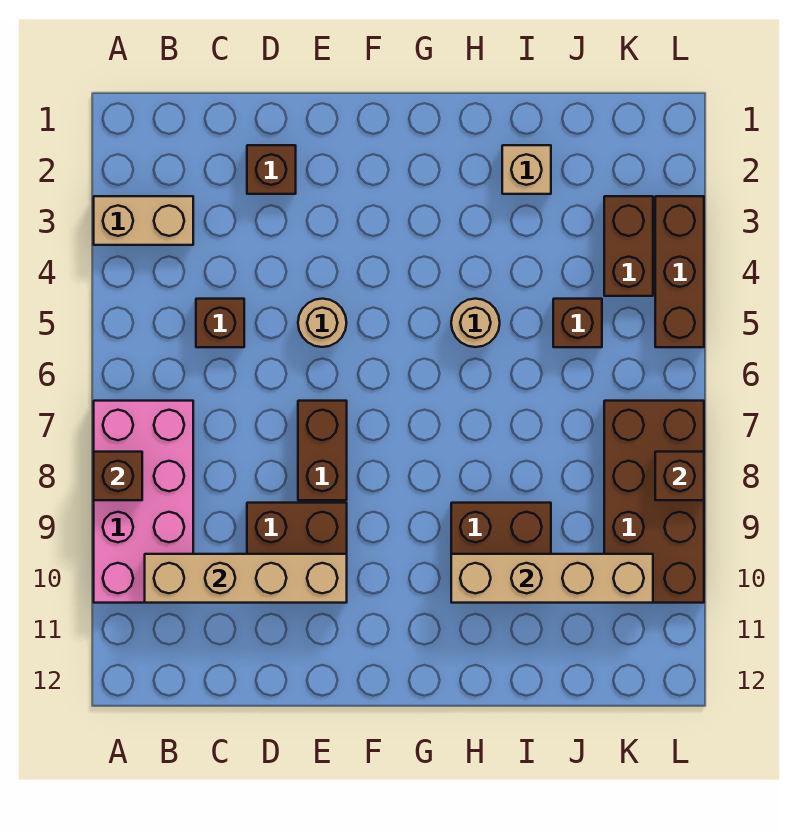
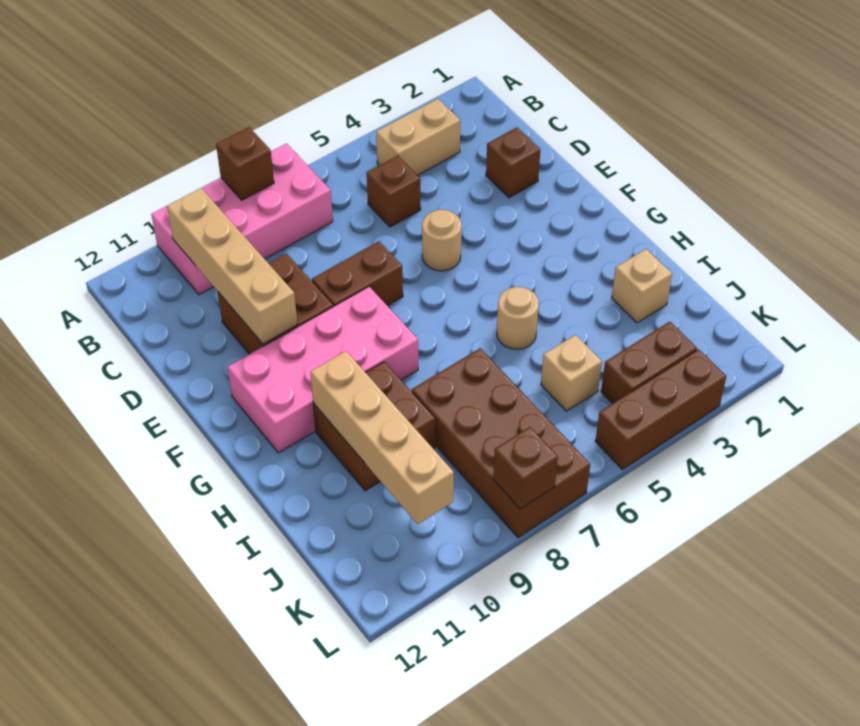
tan brick A3:B3 level 1 -> tan brick B3:B4 level 1
none -> pink brick F8:G11 level 1
brown brick J5 level 1 -> tan brick J5 level 1
brown brick K7:L10 level 1 -> brown brick I7:L8 level 1

